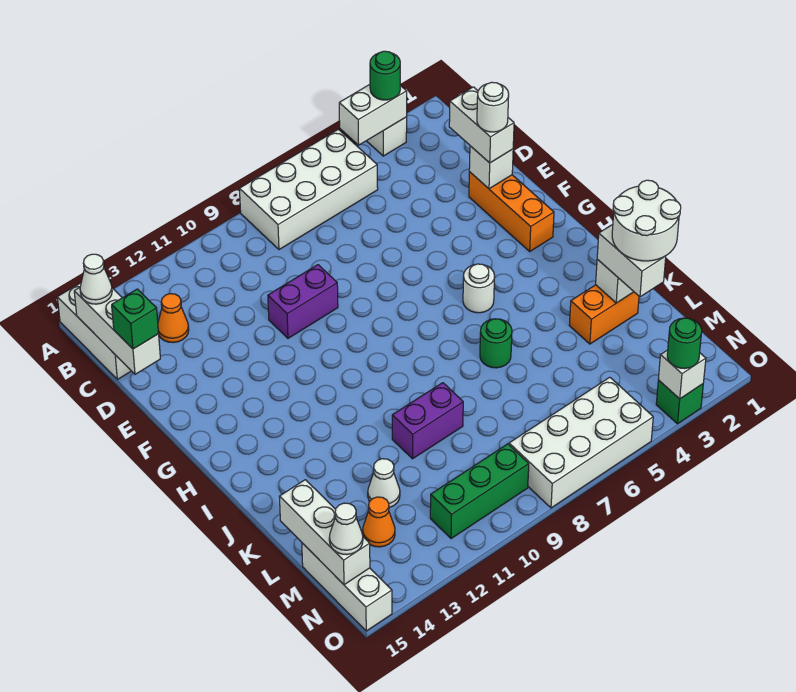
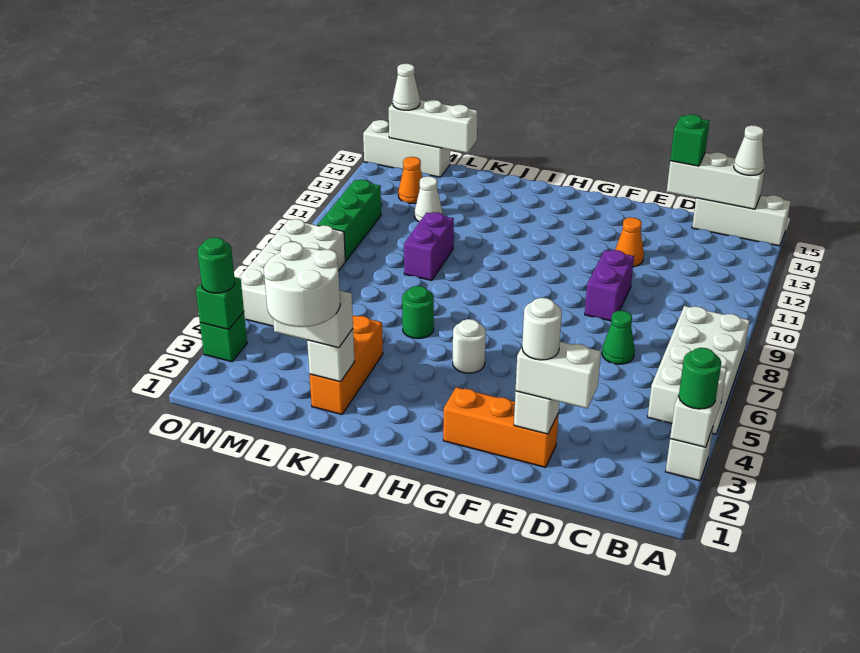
orange cone C13 level 1 -> orange cone E12 level 1
none -> green cone D7 level 1
orange brick K2:K3 level 1 -> orange brick K2:K4 level 1
white brick O3 level 2 -> green brick O3 level 2

